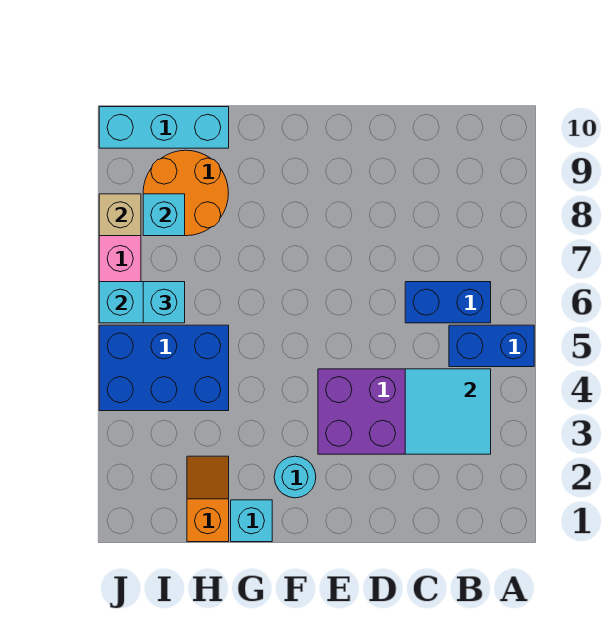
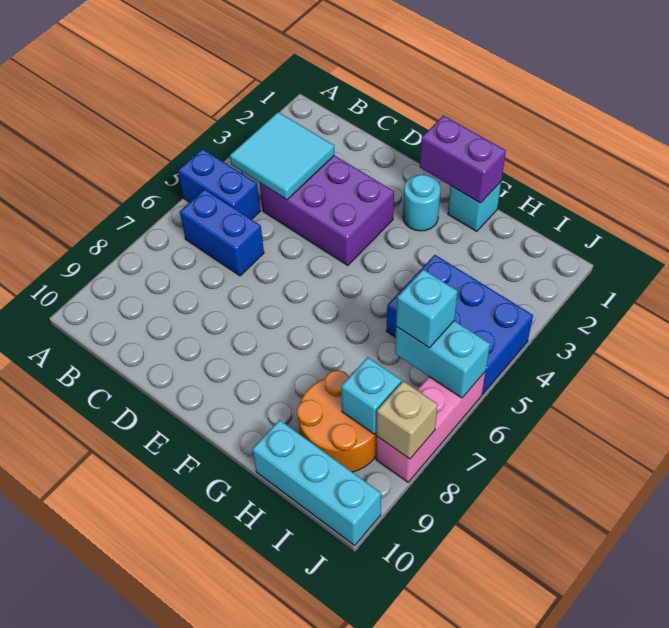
none -> purple brick F1:G1 level 2
orange slope H1:H2 level 1 top 1 -> none

